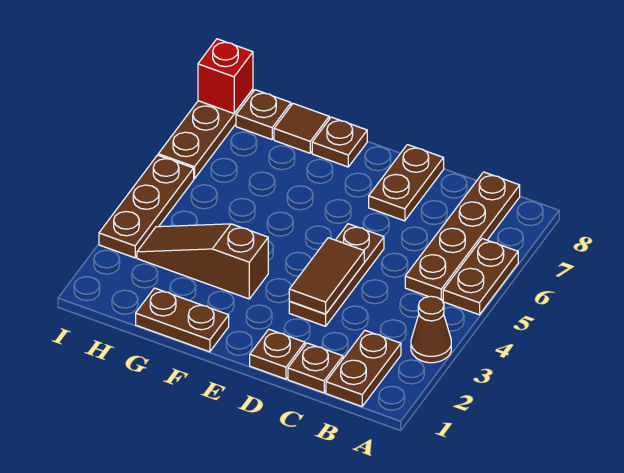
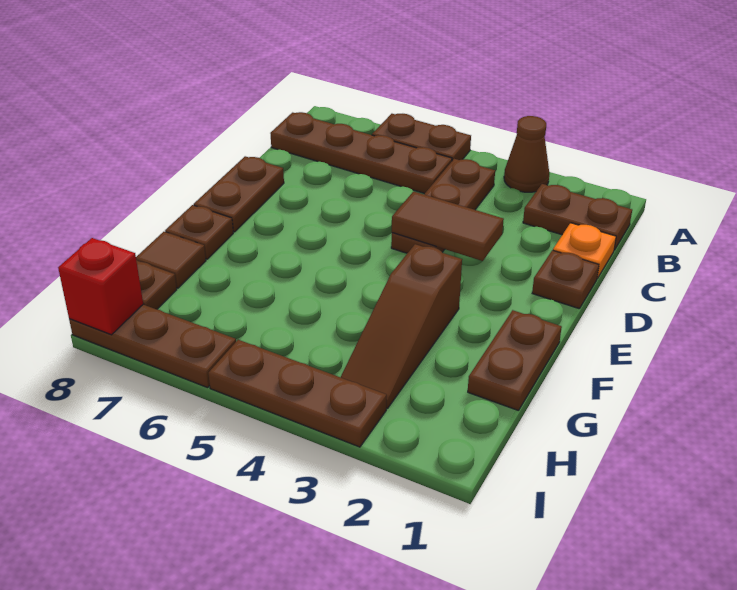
brown plate C1 level 1 -> orange plate C1 level 1
brown plate D3:D5 level 1 -> brown plate B4:D4 level 1
brown plate D7:D8 level 1 -> brown plate D8:E8 level 1

